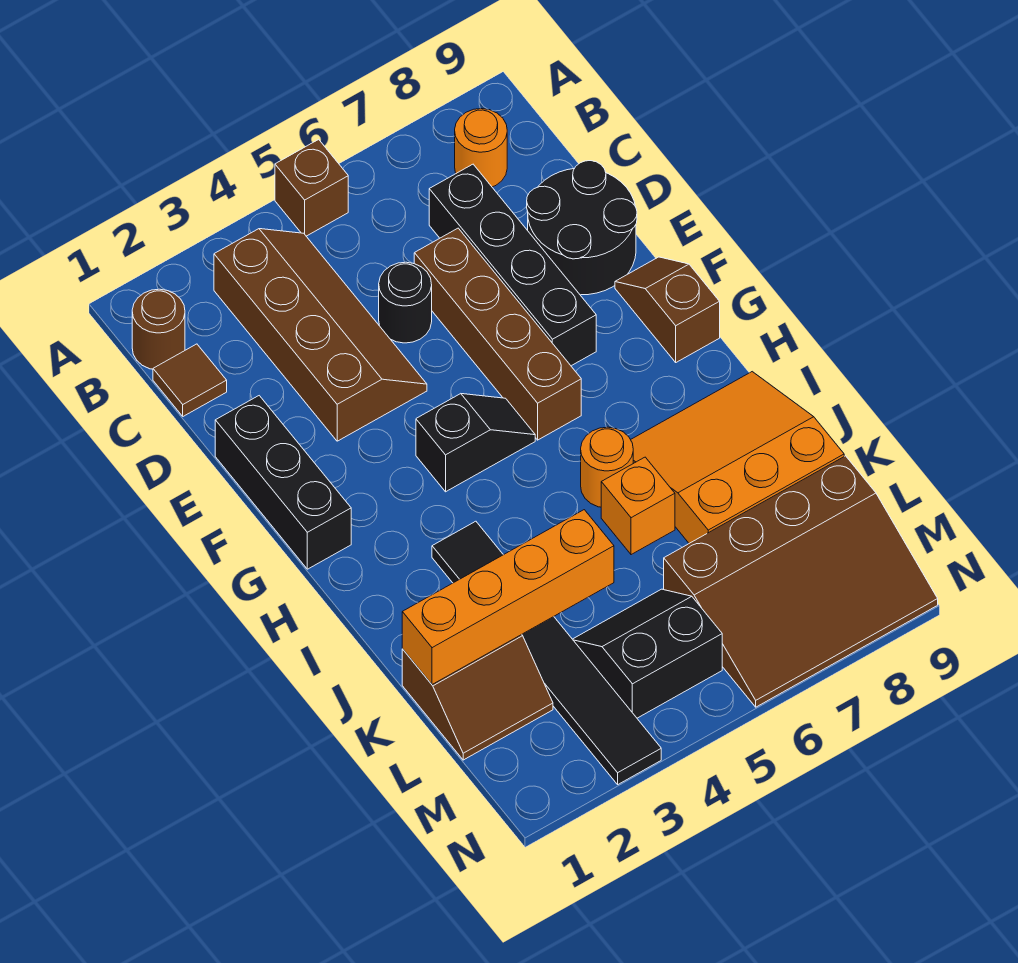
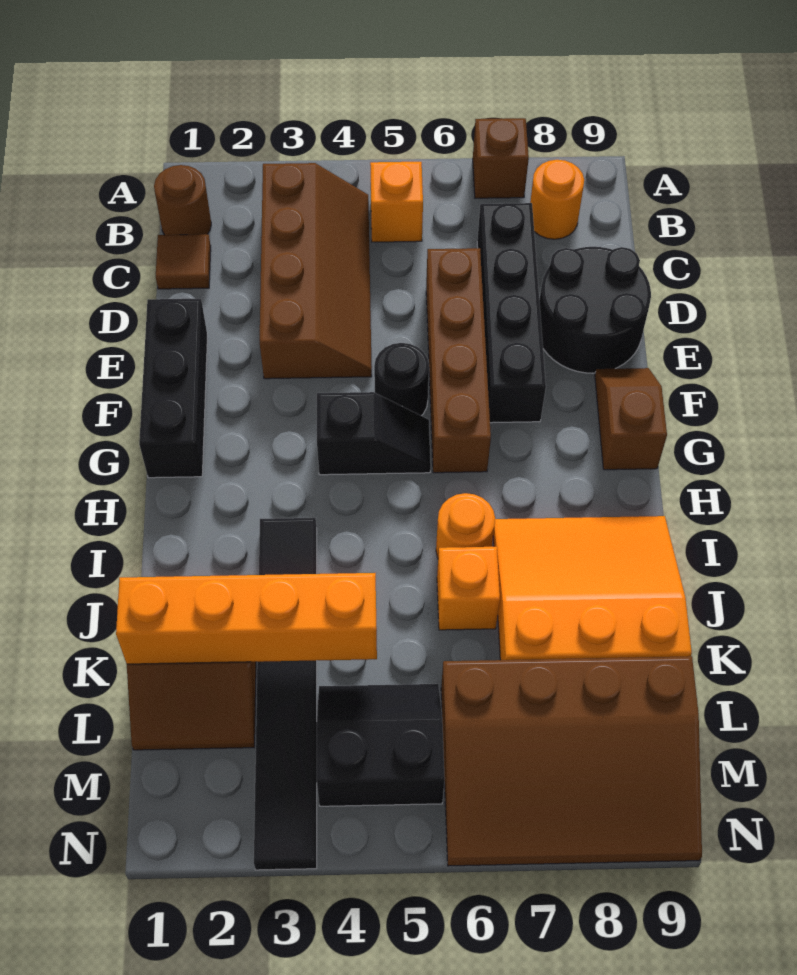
brown brick A5 level 1 -> brown brick A7 level 1
none -> orange brick B5 level 1
black round brick D5 level 1 -> black round brick F5 level 1

